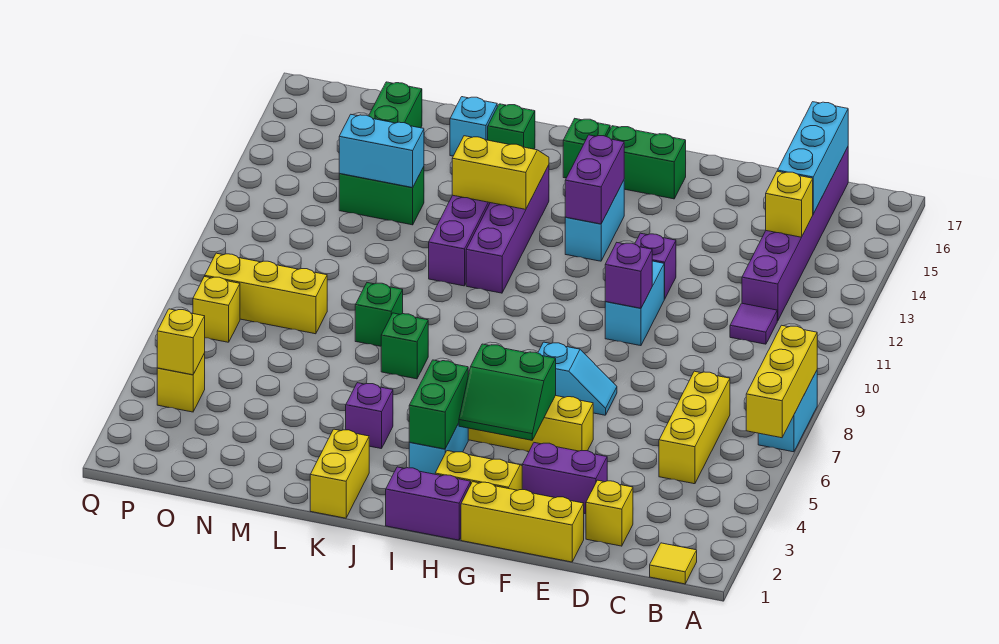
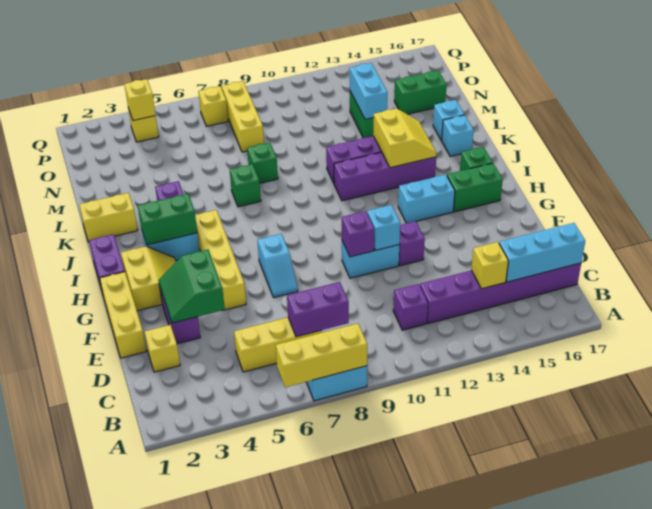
yellow tile B1 level 1 -> none
purple tile C11 level 1 -> purple brick C11 level 1
none -> cyan brick F11 level 2
green slope G4:H5 level 2 top 5 -> green slope E3:F4 level 2 top 4
green brick G16:H16 level 1 -> green brick H15:H16 level 1
purple brick H13:H14 level 2 -> purple brick C7:C8 level 2
green brick K16 level 1 -> cyan brick K16 level 1

